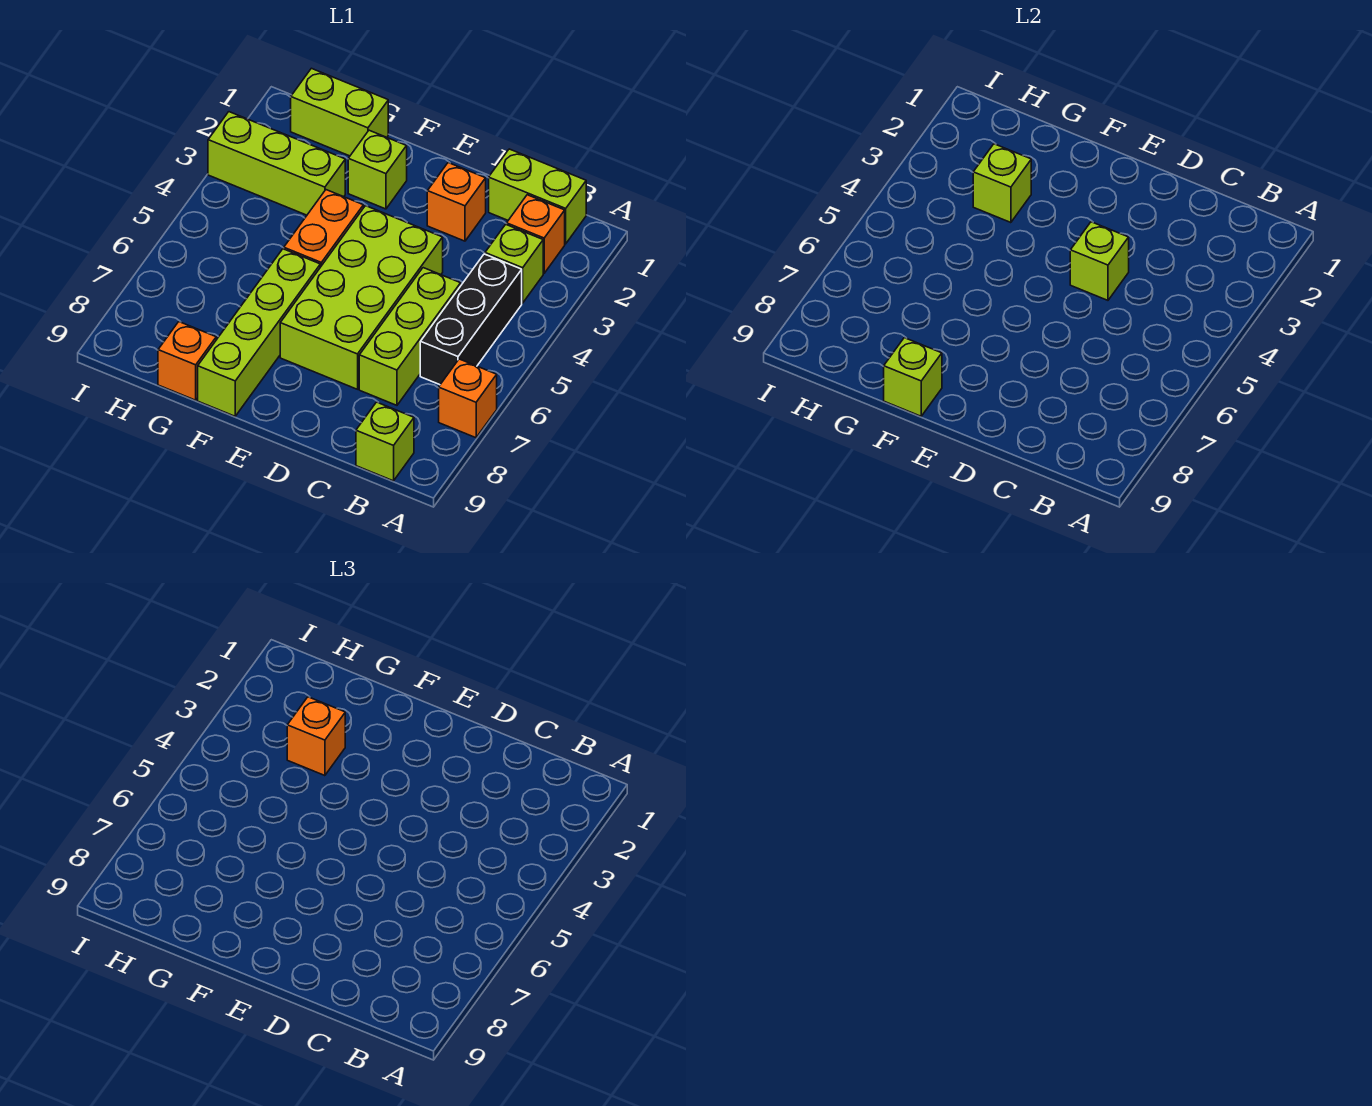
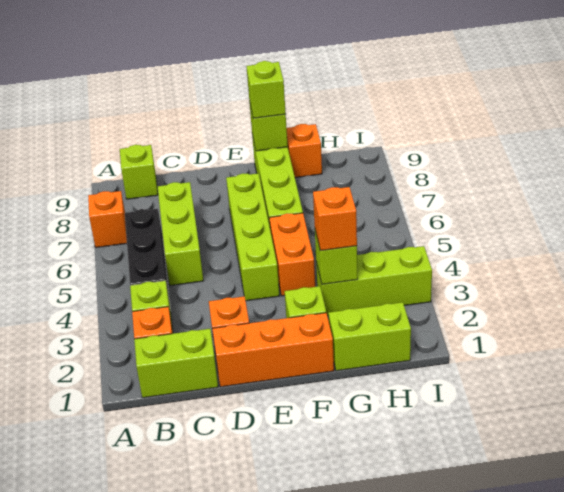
none -> orange brick D1:F1 level 1
lime brick D4:E7 level 1 -> lime brick E4:E7 level 1
lime brick D4 level 2 -> lime brick F9 level 3

